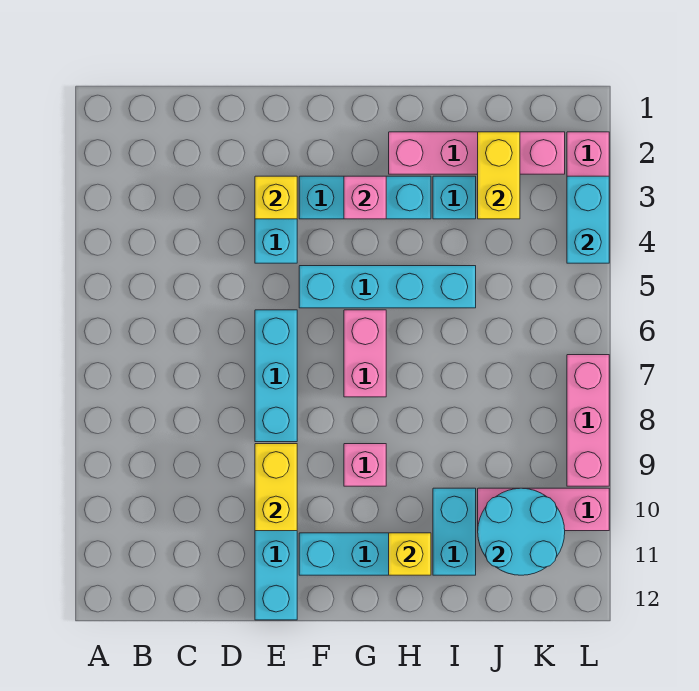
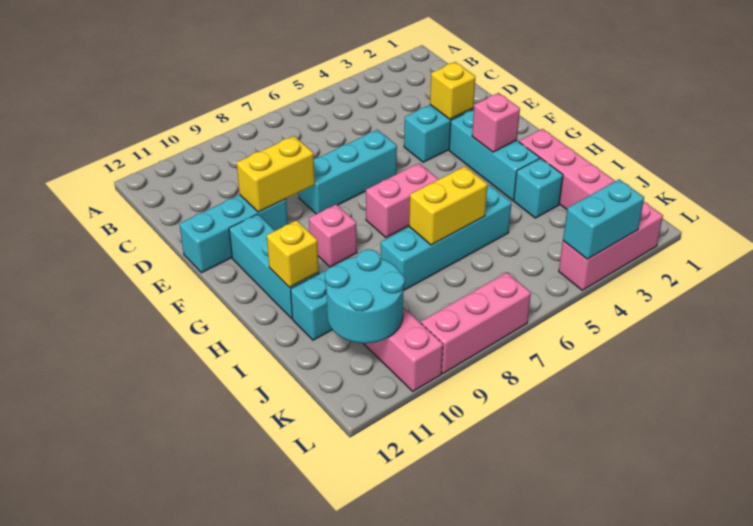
cyan brick F5:I5 level 1 -> cyan brick I5:I8 level 1
yellow brick J2:J3 level 2 -> yellow brick I6:I7 level 2

